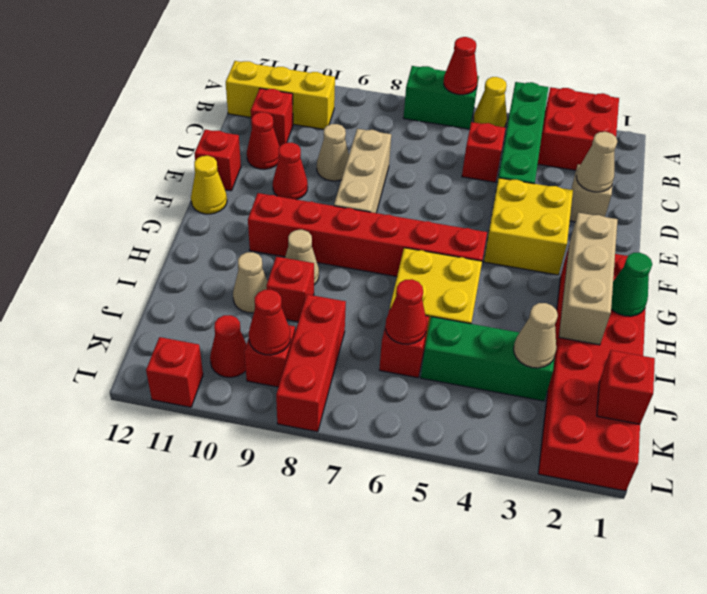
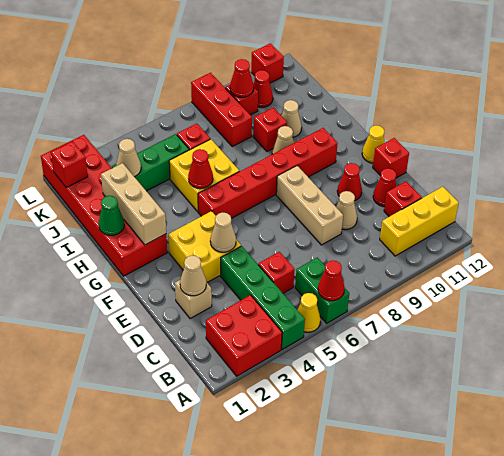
green brick A6:A7 level 1 -> green brick A6:B6 level 1
none -> tan cone E4 level 2
red cone J6 level 2 -> red cone H5 level 2

